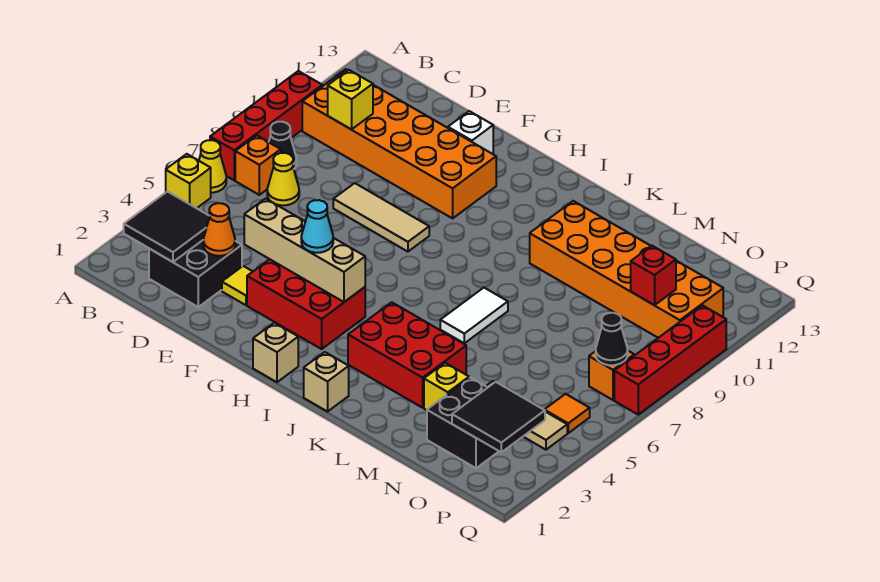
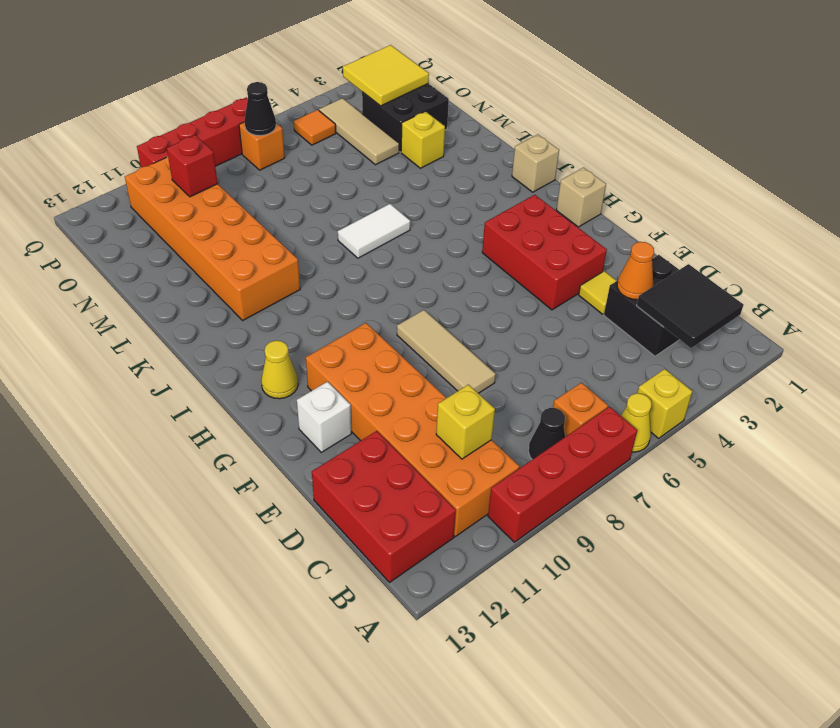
yellow cone C7 level 1 -> yellow cone H12 level 1
tan brick E4:H4 level 2 -> none
cyan cone G4 level 3 -> none
red brick J3:L4 level 1 -> red brick B12:D13 level 1
black tile O2:P3 level 2 -> yellow tile O2:P3 level 2

